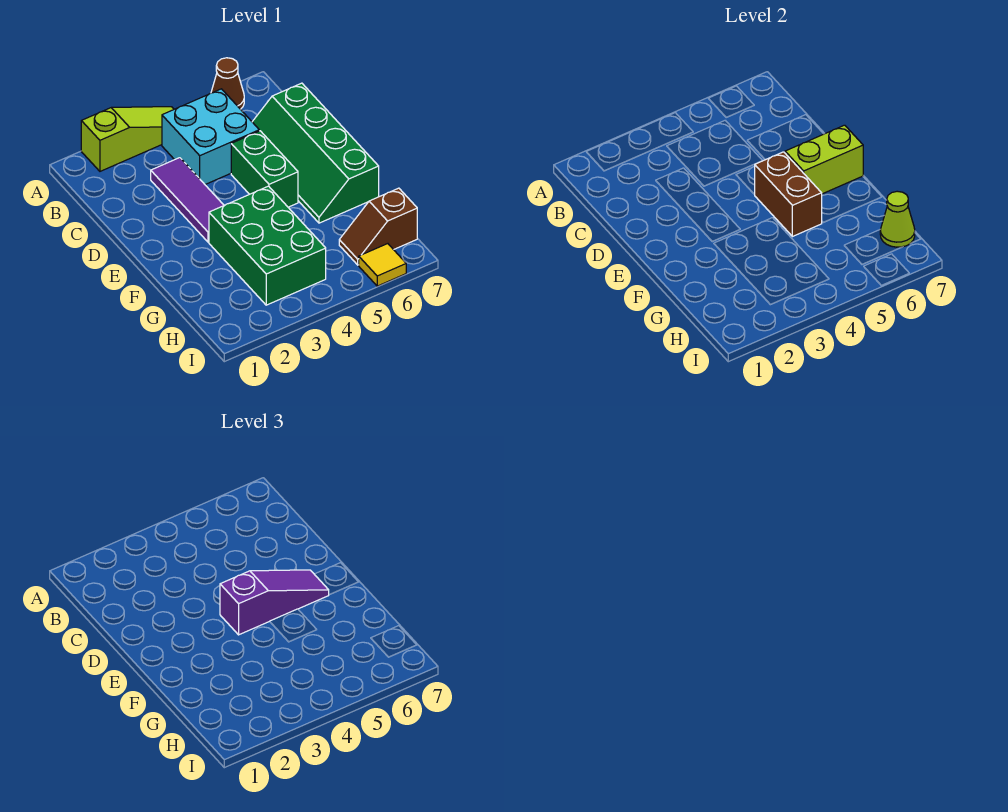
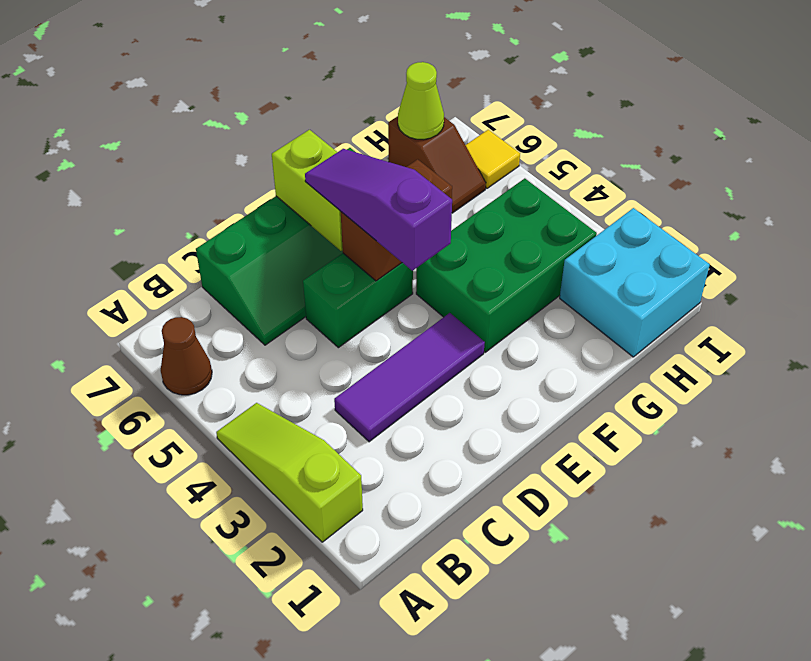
cyan brick B4:C5 level 1 -> cyan brick H1:I2 level 1

